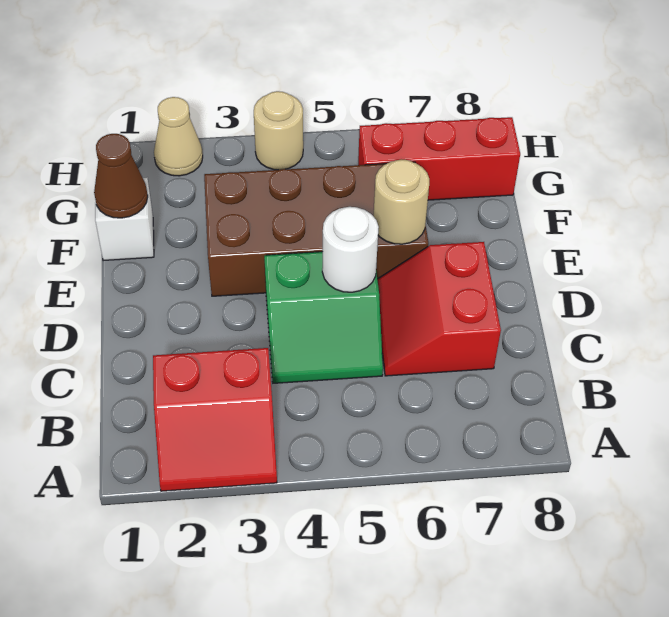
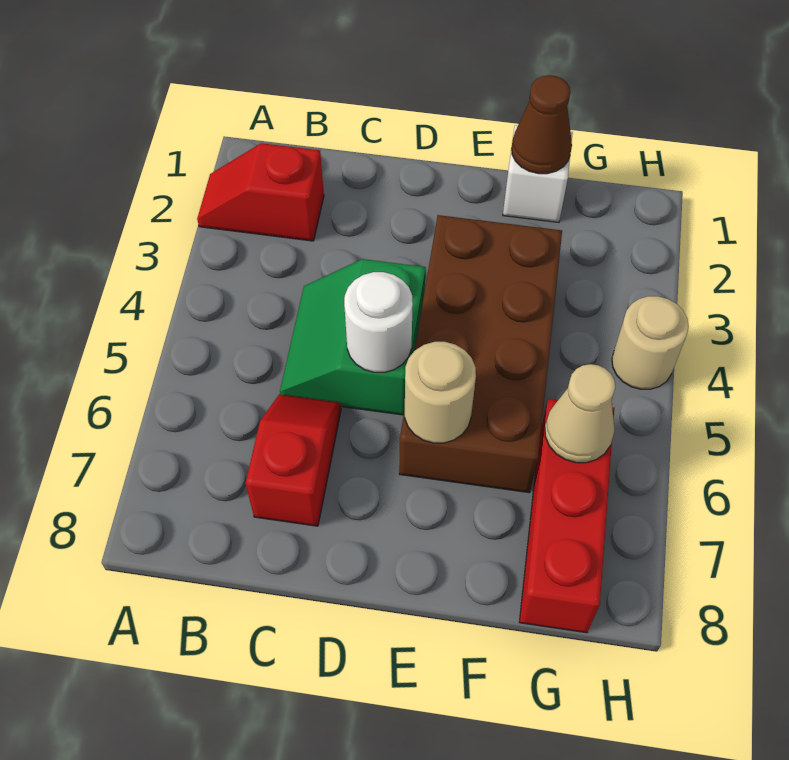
red slope A2:B3 level 1 top B -> red slope A2:B2 level 1 top B
red slope C6:D7 level 1 top 7 -> red slope C6:C7 level 1 top 7
tan cone H2 level 1 -> tan cone G6 level 2

